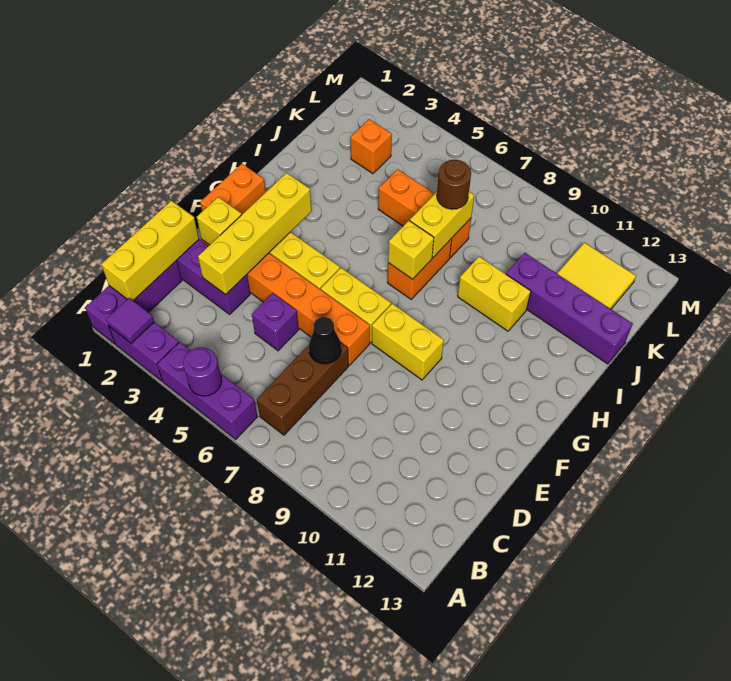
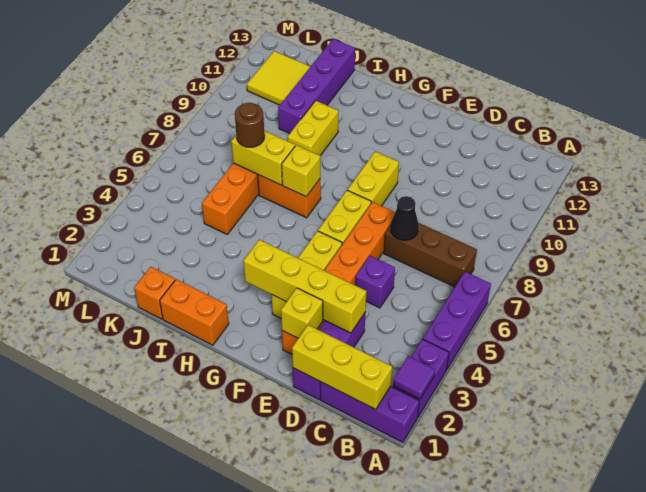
purple round brick A5 level 2 -> none
orange brick F1:G1 level 1 -> orange brick H1:I1 level 1
orange brick K3 level 1 -> orange brick J1 level 1

